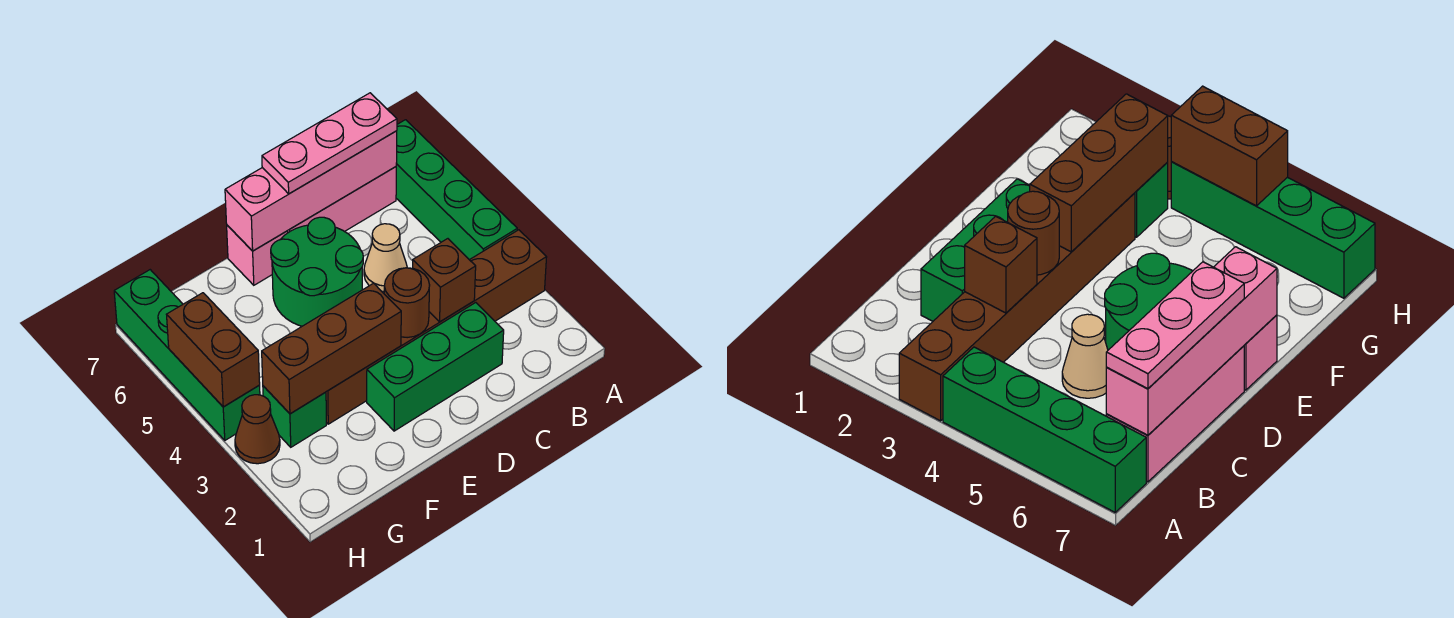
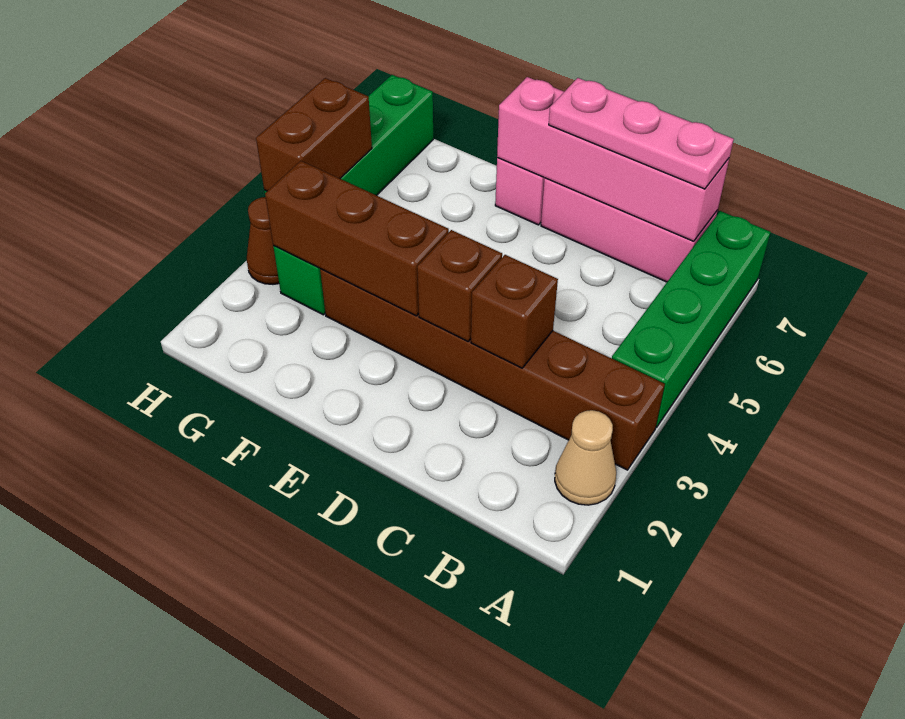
green brick C2:E2 level 1 -> none
tan cone C5 level 1 -> tan cone A2 level 1
brown round brick D3 level 2 -> brown brick D3 level 2
green round brick D5:E6 level 1 -> none

